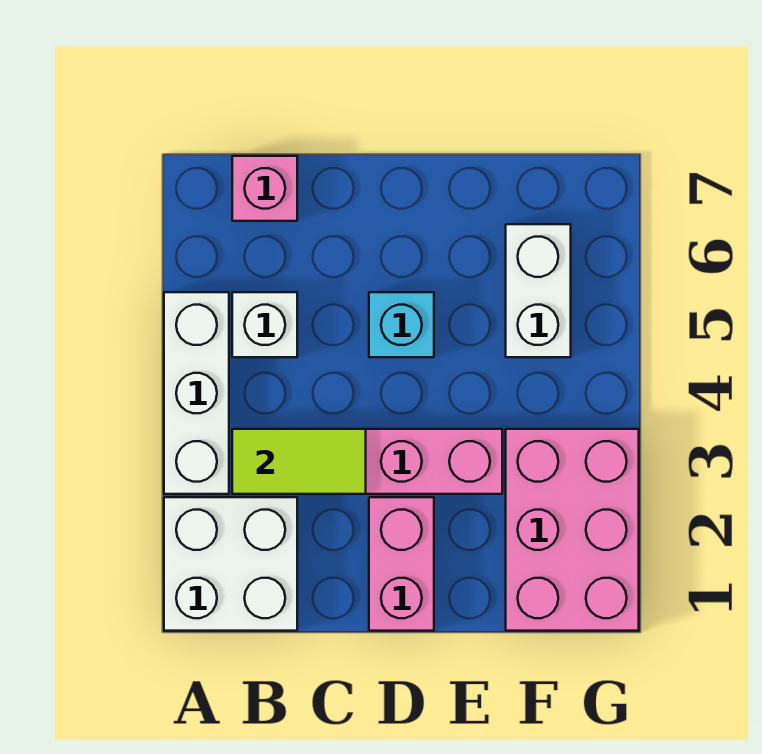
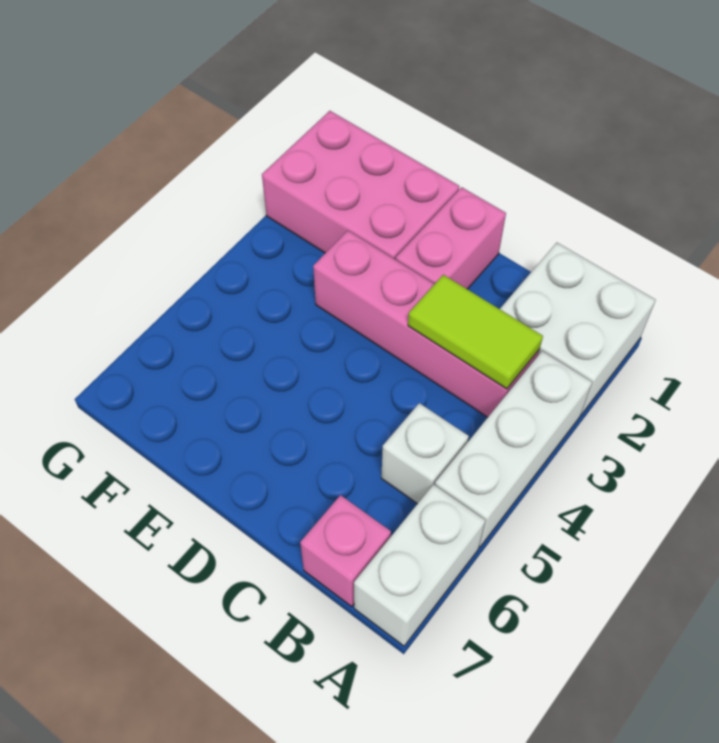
cyan brick D5 level 1 -> none
pink brick F1:G3 level 1 -> pink brick E1:G2 level 1
white brick F5:F6 level 1 -> white brick A6:A7 level 1

